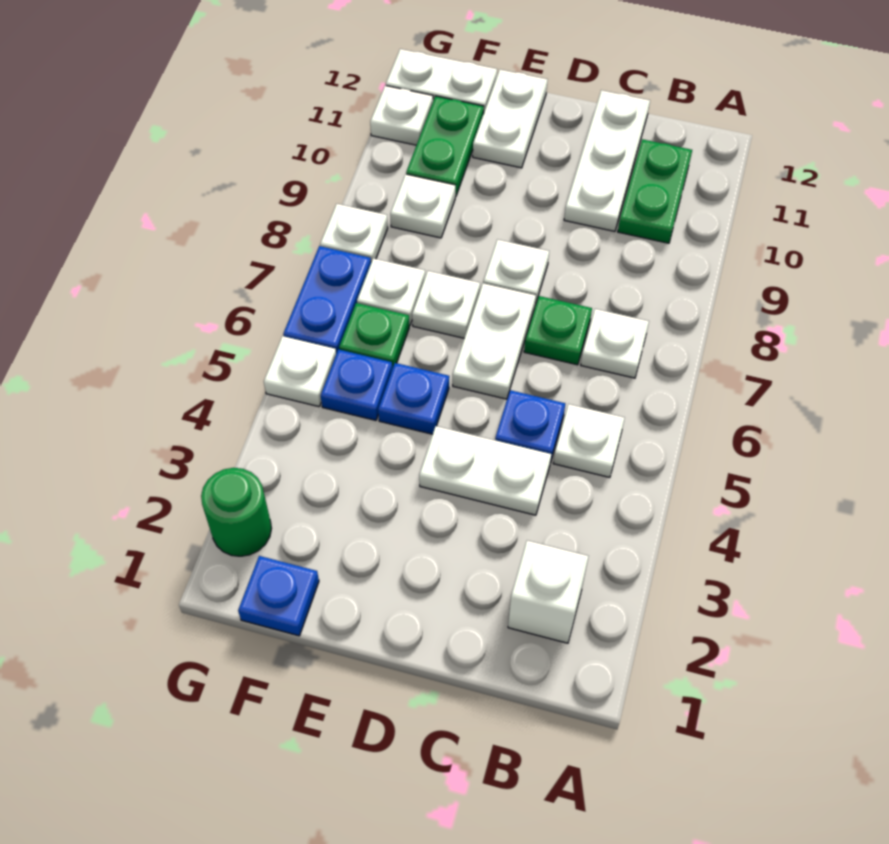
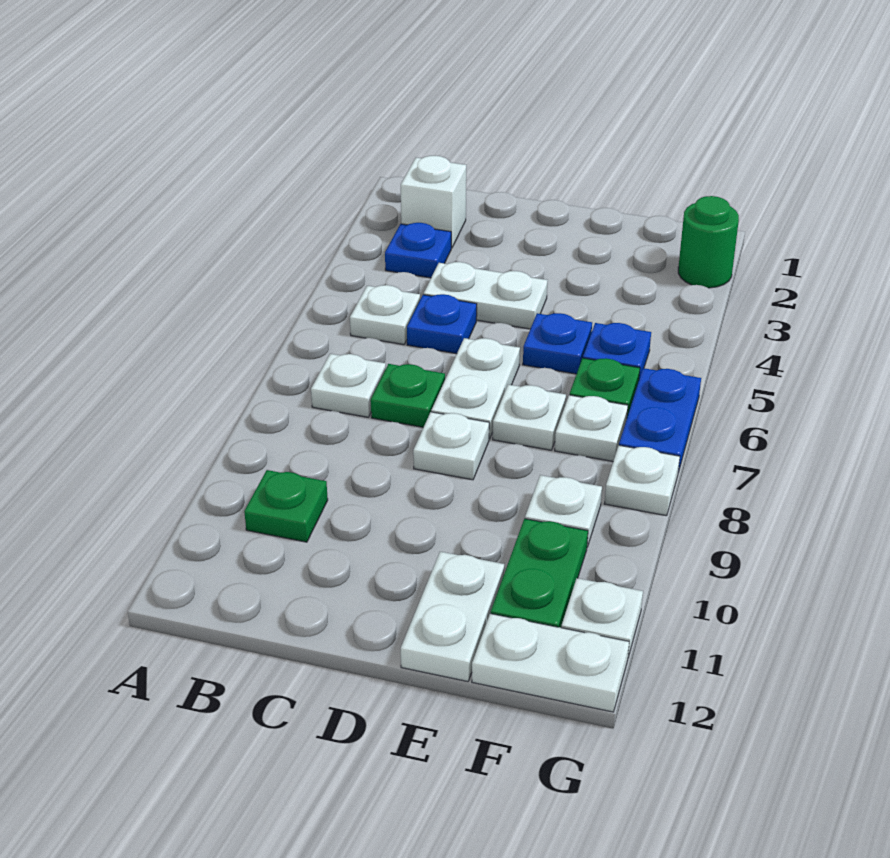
green plate B10:B11 level 1 -> green plate B10 level 1
white plate C10:C12 level 1 -> none
blue plate F1 level 1 -> blue plate B3 level 1
white plate G5 level 1 -> none

